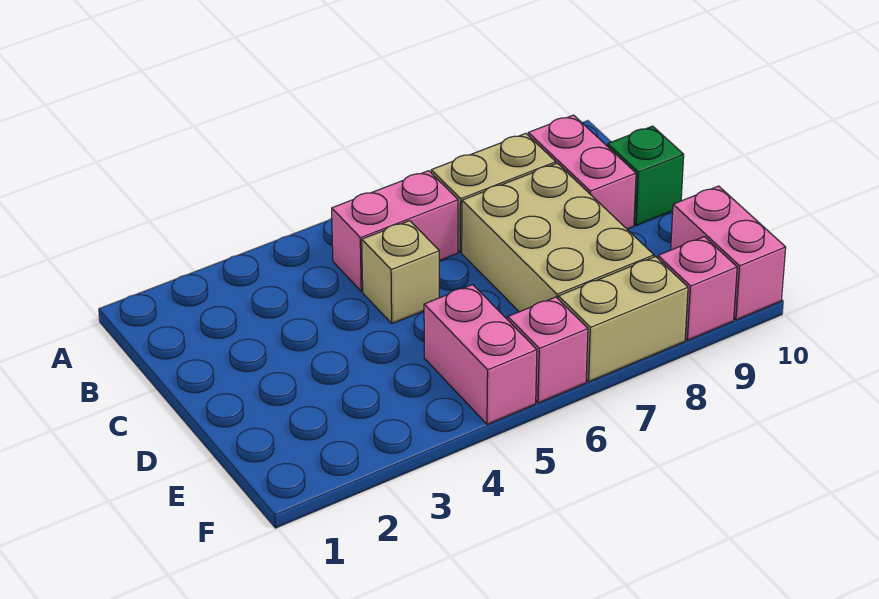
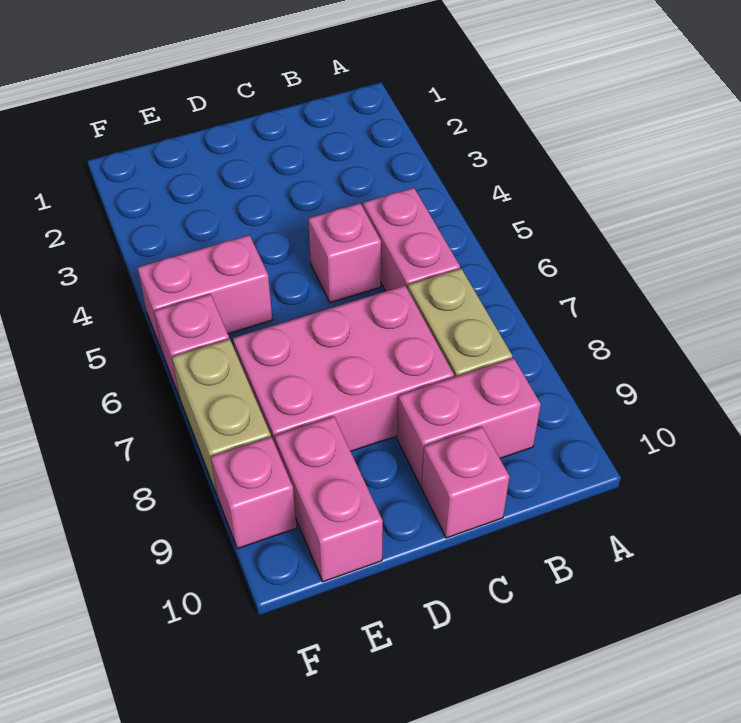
tan brick C5 level 1 -> pink brick C5 level 1
tan brick C7:E8 level 1 -> pink brick C7:E8 level 1
green brick C10 level 1 -> pink brick C10 level 1
pink brick E10:F10 level 1 -> pink brick E9:E10 level 1

